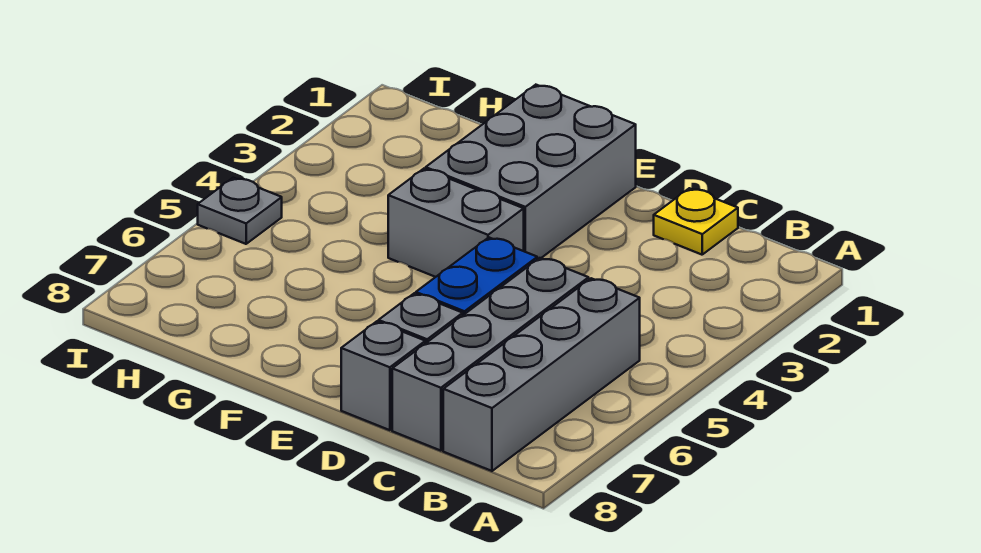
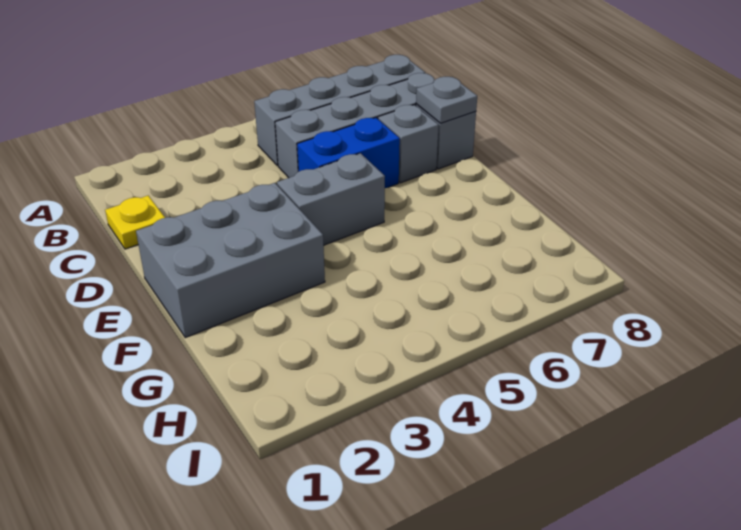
grey brick E4:F4 level 1 -> grey brick E4:E5 level 1
grey plate I5 level 1 -> grey plate D8 level 2

